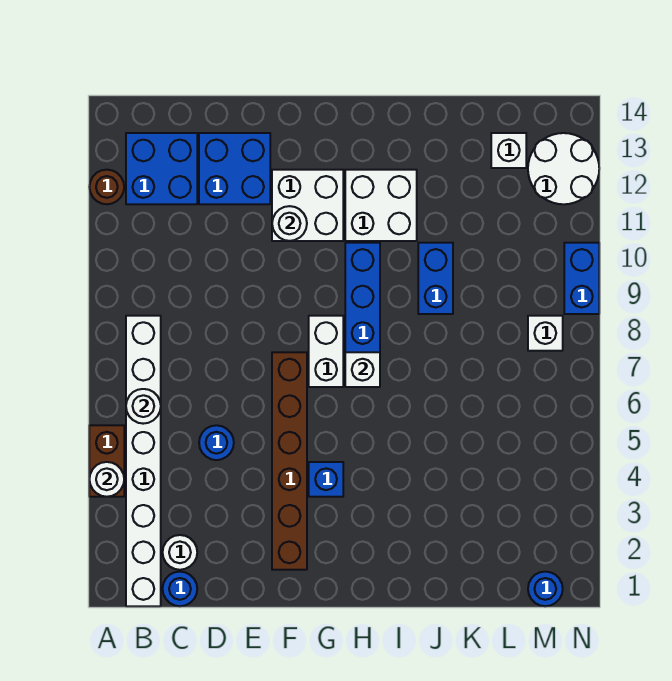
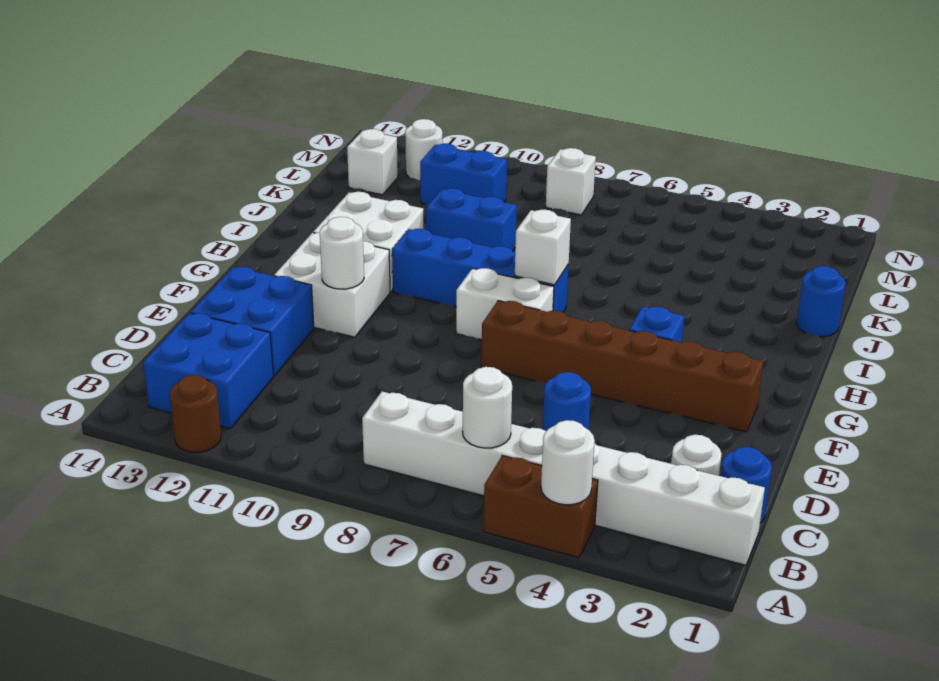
blue round brick M1 level 1 -> blue round brick J1 level 1
white round brick M12:N13 level 1 -> white round brick M12 level 1
blue brick N9:N10 level 1 -> blue brick L10:L11 level 1

